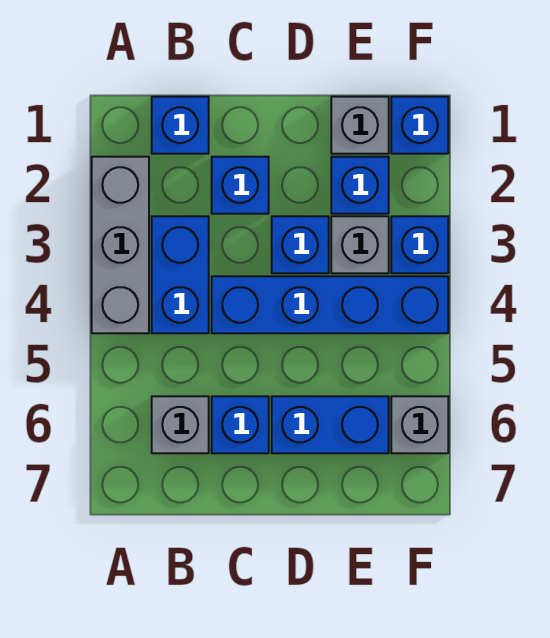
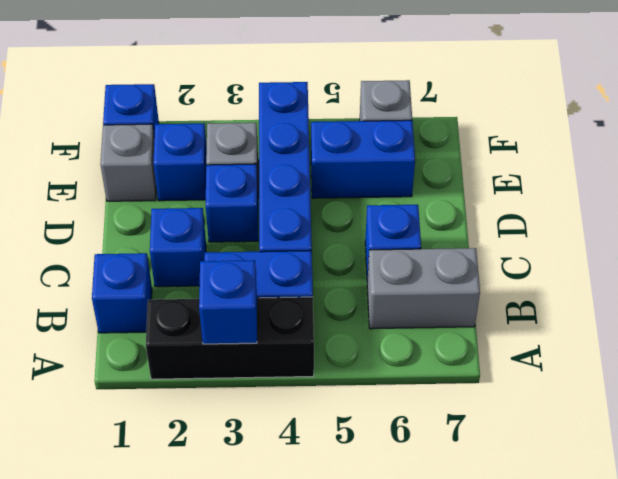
grey brick A2:A4 level 1 -> black brick A2:A4 level 1
grey brick B6 level 1 -> grey brick B6:B7 level 1
blue brick D6:E6 level 1 -> blue brick E5:E6 level 1
blue brick F3 level 1 -> blue brick A3 level 2

